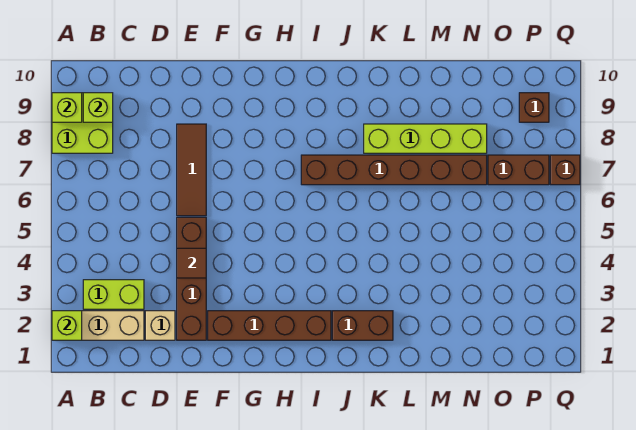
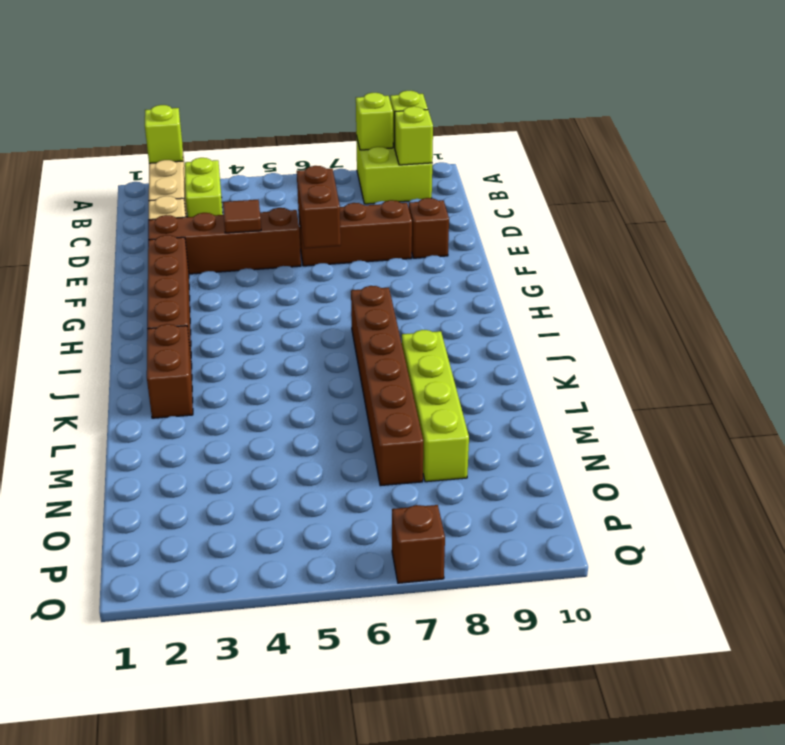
none -> lime brick A8 level 2
brown tile E6:E8 level 1 -> brown brick E6:E8 level 1
brown brick O7:P7 level 1 -> brown brick E6:F6 level 2
brown brick P9 level 1 -> brown brick E9 level 1

